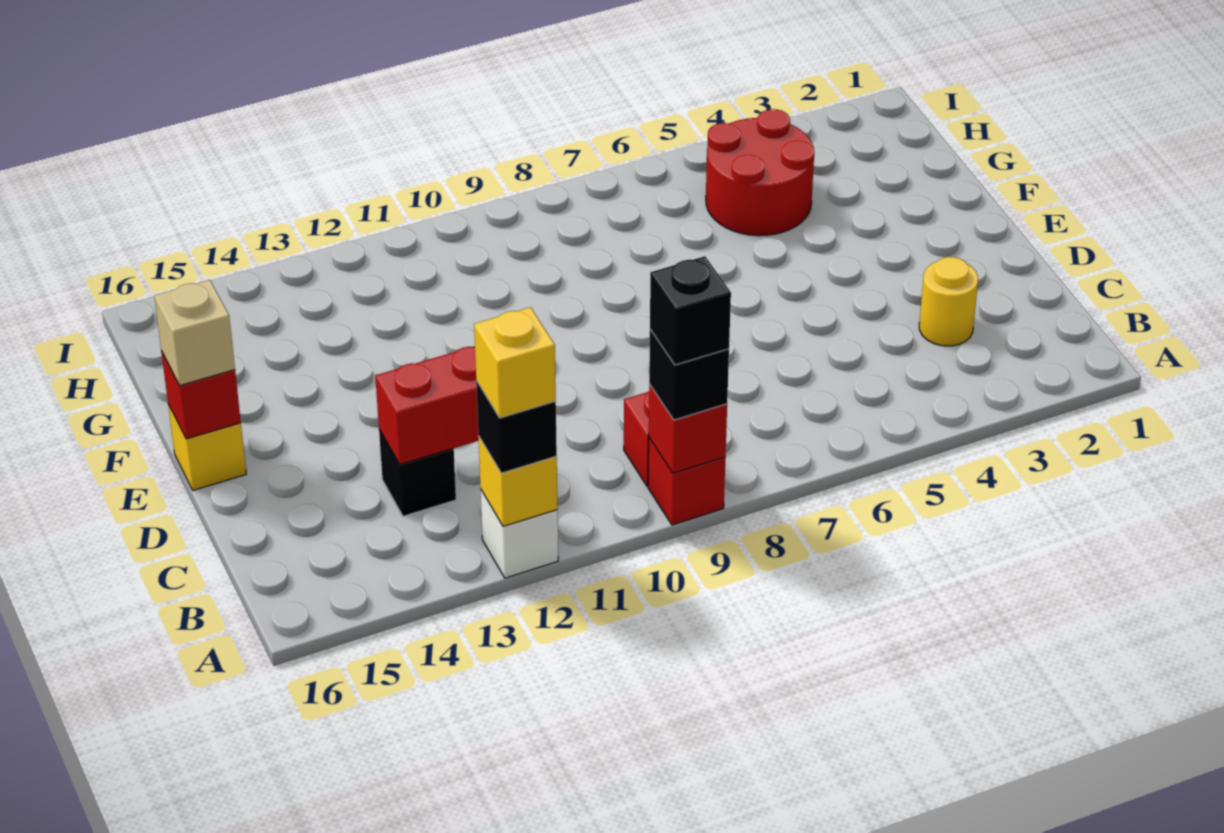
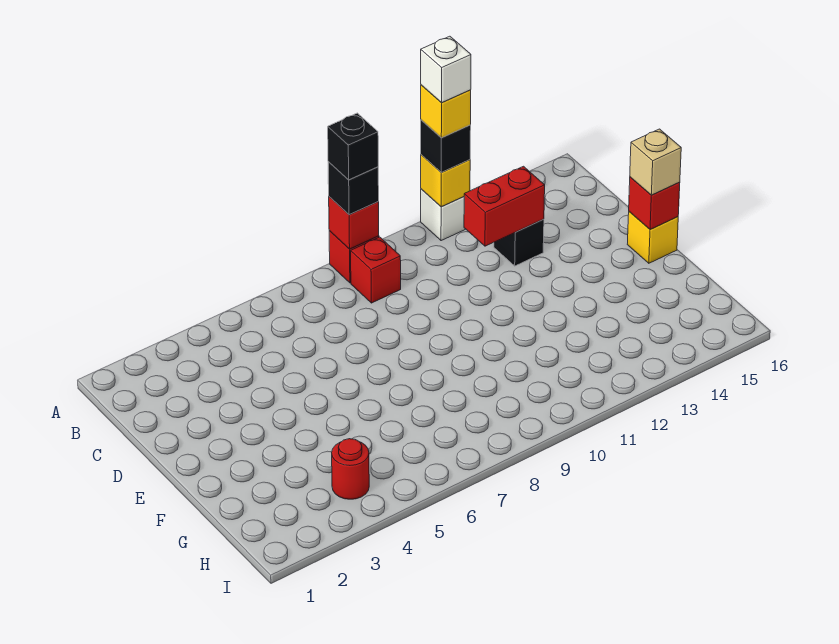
none -> white brick A12 level 5
yellow round brick C3 level 1 -> none
red round brick G4:H5 level 1 -> red round brick H4 level 1

